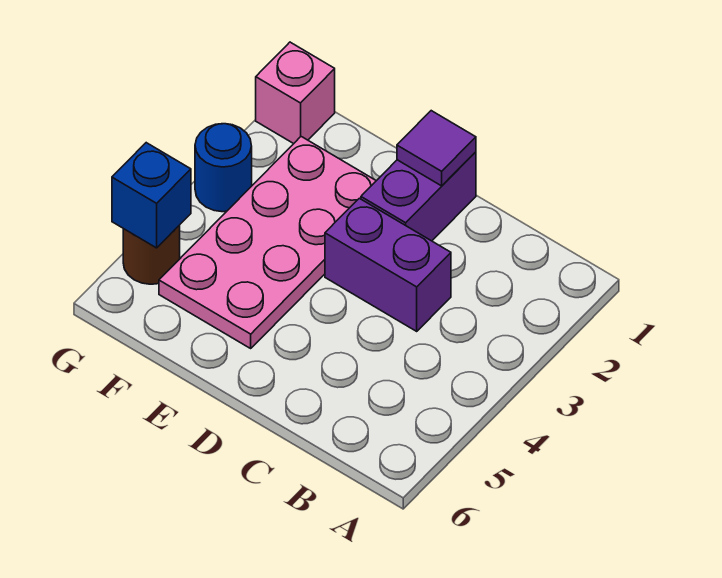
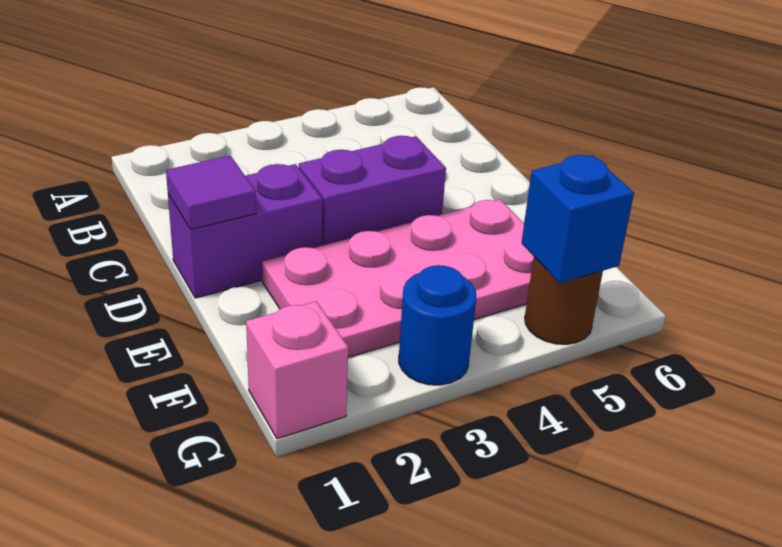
purple brick C3:D3 level 1 -> purple brick D3:D4 level 1

